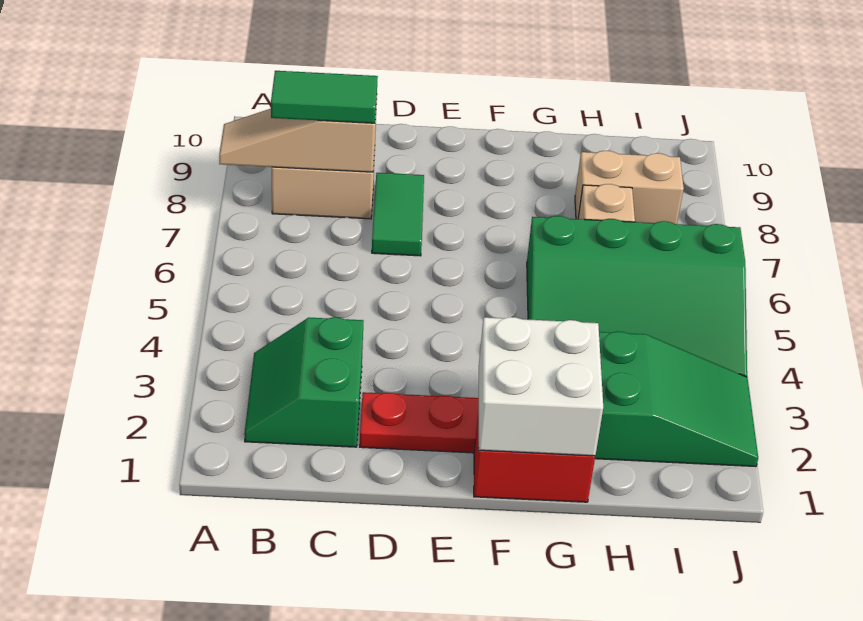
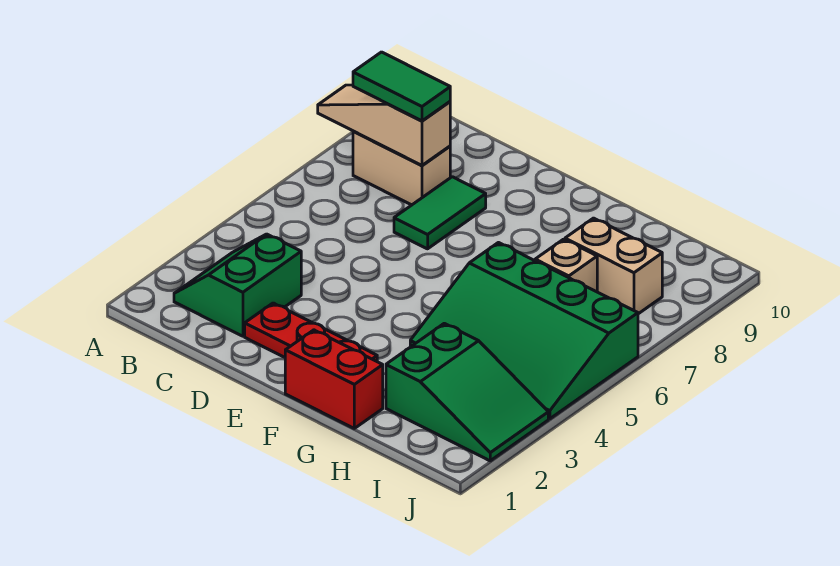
white brick F1:G2 level 2 -> none

